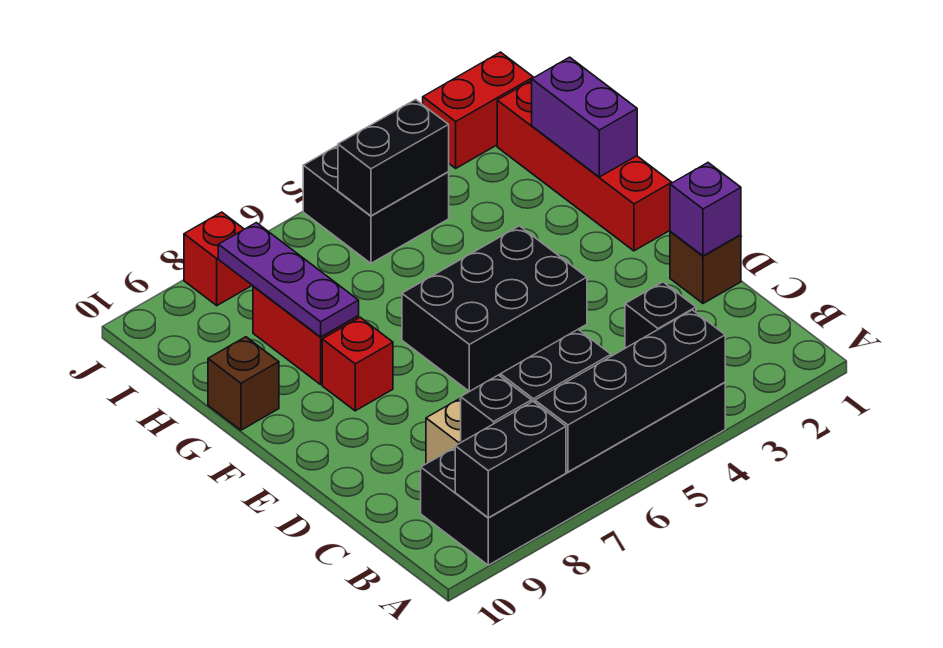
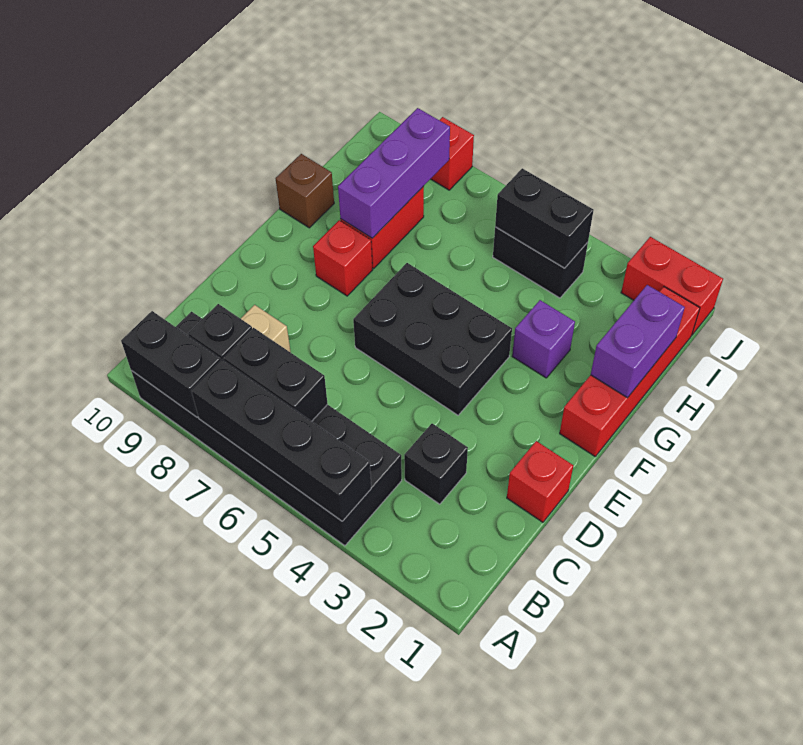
brown brick D1 level 1 -> red brick D1 level 1
purple brick D1 level 2 -> purple brick G3 level 1
purple plate G8:I8 level 2 -> purple brick G8:I8 level 2
black brick I4:J5 level 1 -> black brick I4:I5 level 1

